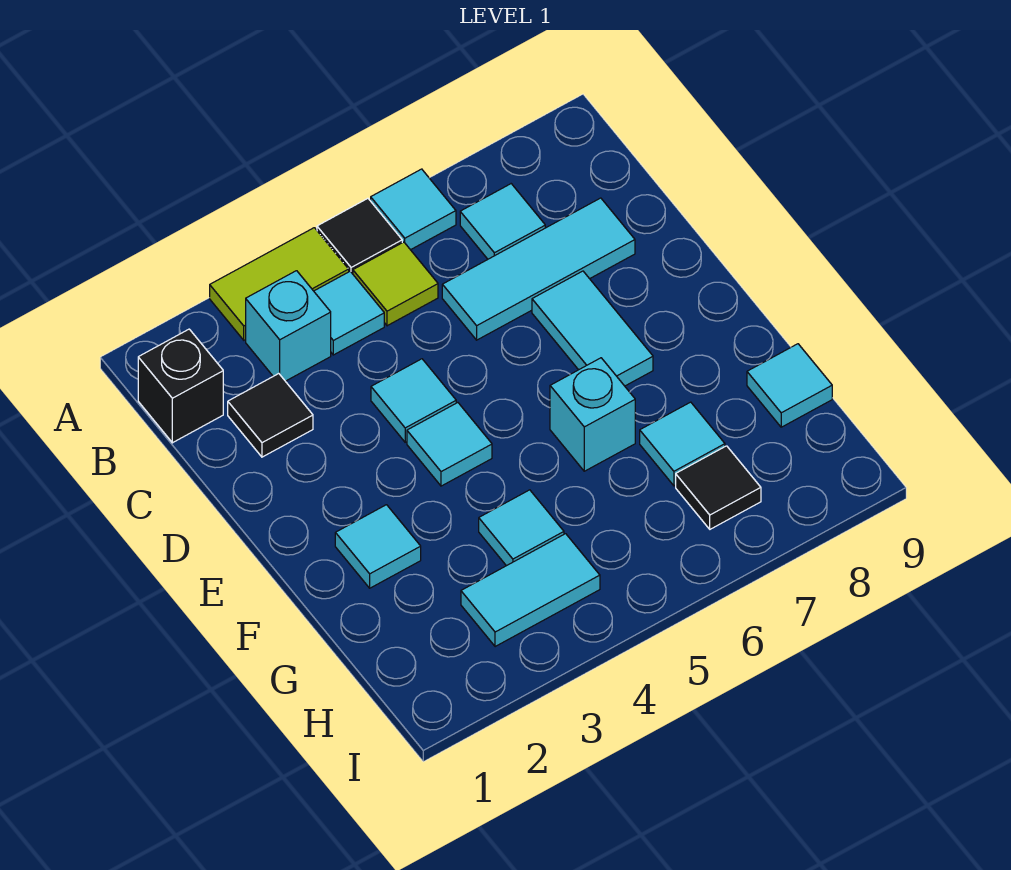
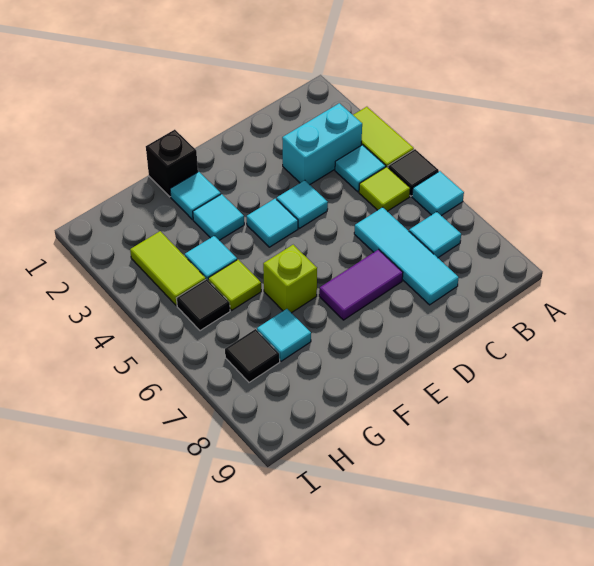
black brick B1 level 1 -> black brick F1 level 1
cyan brick B3 level 1 -> cyan brick B3:C3 level 1
black tile C2 level 1 -> black tile H5 level 1
cyan tile D7:E7 level 1 -> purple tile D7:E7 level 1
cyan brick F6 level 1 -> lime brick F6 level 1
none -> lime tile G5 level 1
cyan tile G9 level 1 -> cyan tile F3 level 1
cyan tile H3:H4 level 1 -> lime tile H3:H4 level 1

